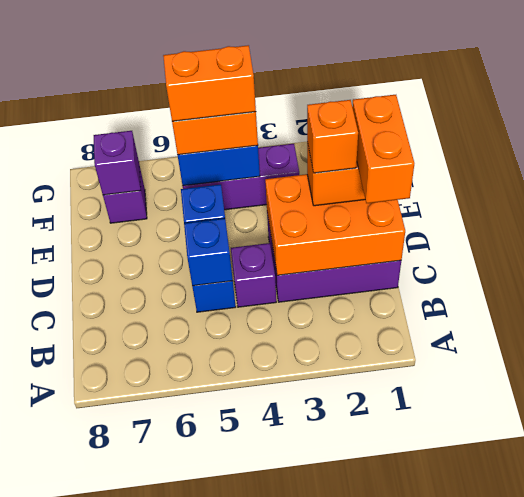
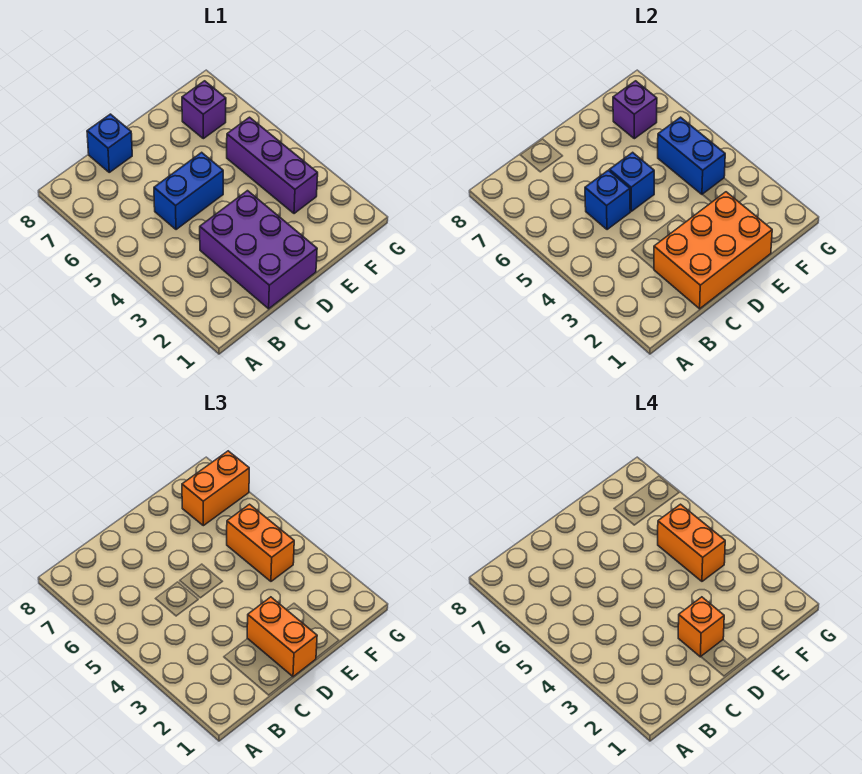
orange brick C1:D3 level 2 -> orange brick C1:E2 level 2
orange brick C1:D1 level 4 -> orange brick F7:G7 level 3
purple brick C4 level 1 -> none
none -> blue brick C8 level 1

